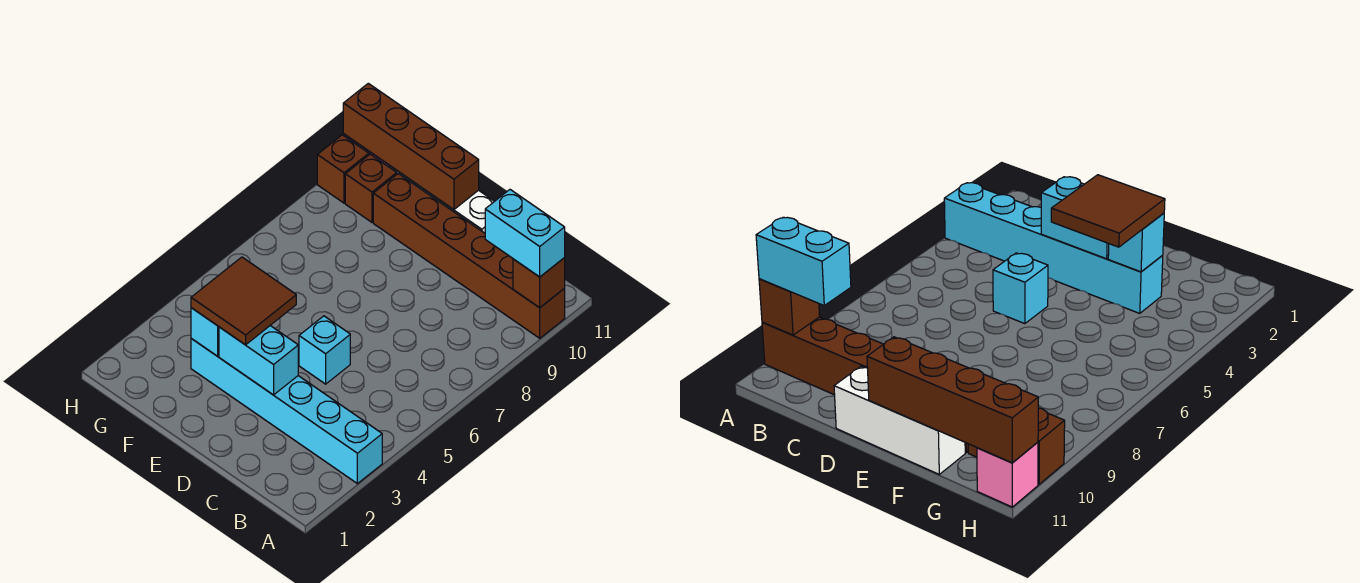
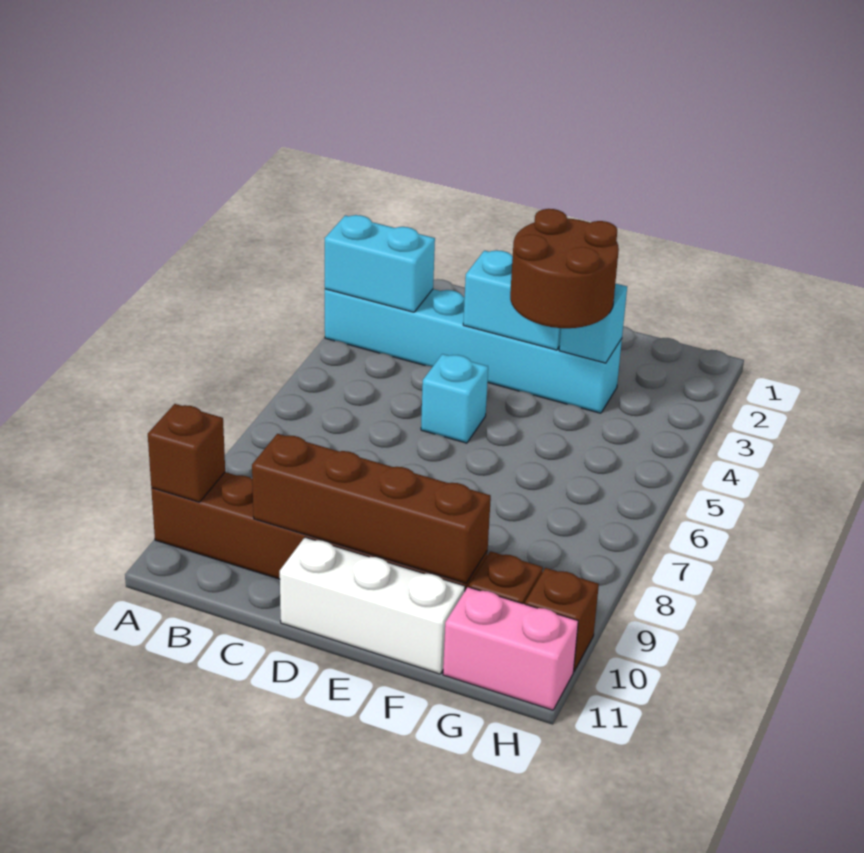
cyan brick A10:B10 level 3 -> cyan brick A3:B3 level 2
brown tile E3:F4 level 3 -> brown round brick E3:F4 level 3
brown brick E11:H11 level 2 -> brown brick C10:F10 level 2
pink brick H11 level 1 -> pink brick G11:H11 level 1

